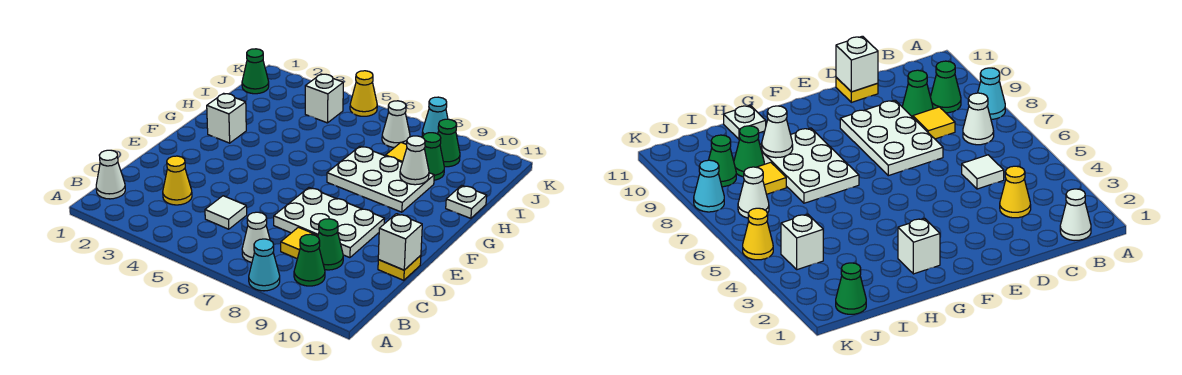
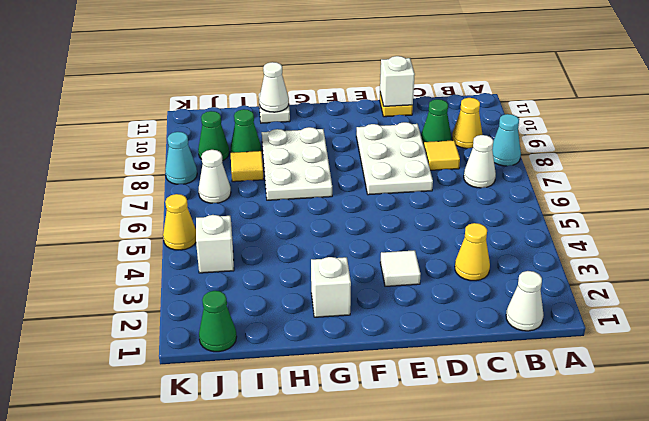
green cone B9 level 1 -> yellow cone B9 level 1
white tile C5 level 1 -> white tile E3 level 1
white cone H9 level 2 -> white cone H11 level 2

